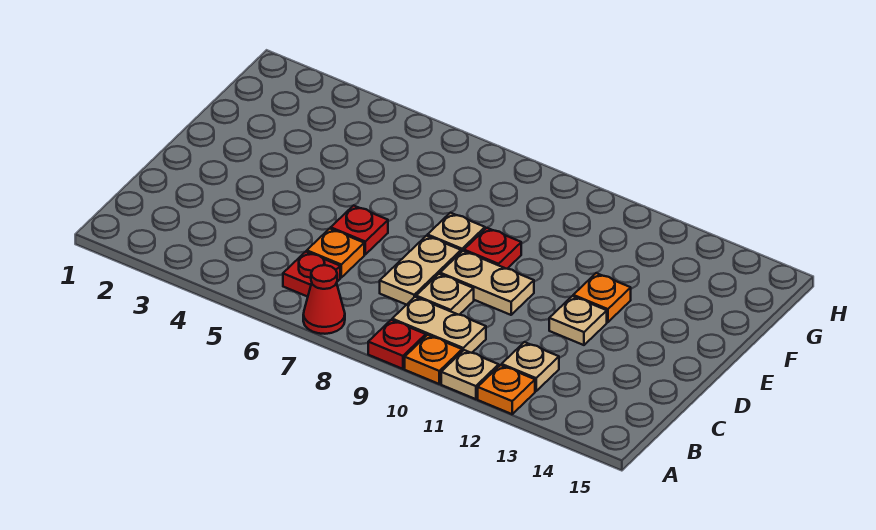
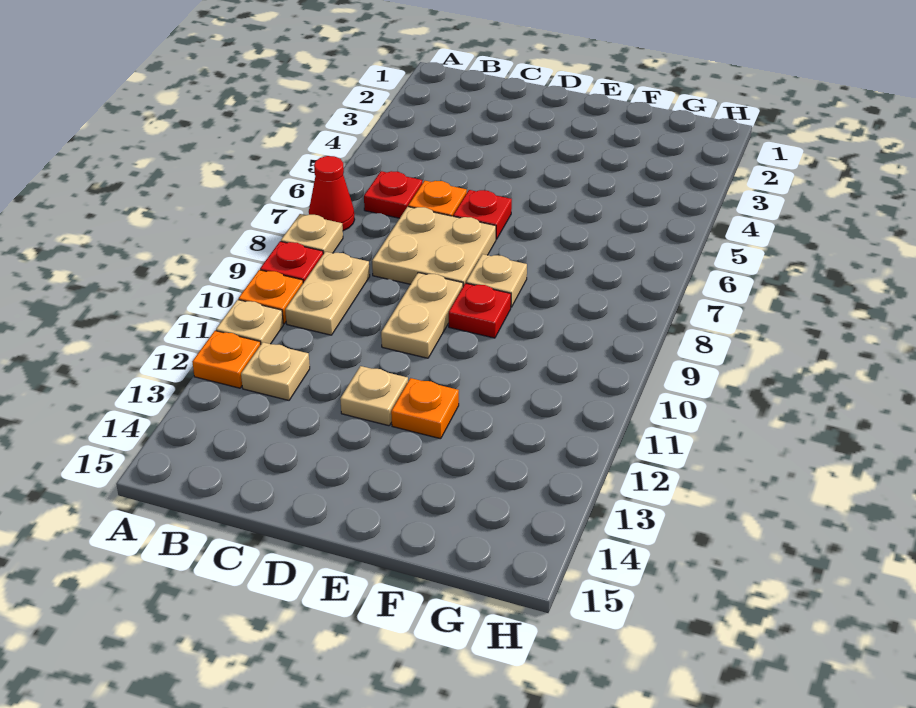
tan plate C8:D8 level 1 -> tan plate C7:D8 level 1
tan plate C9 level 1 -> tan plate A8 level 1

